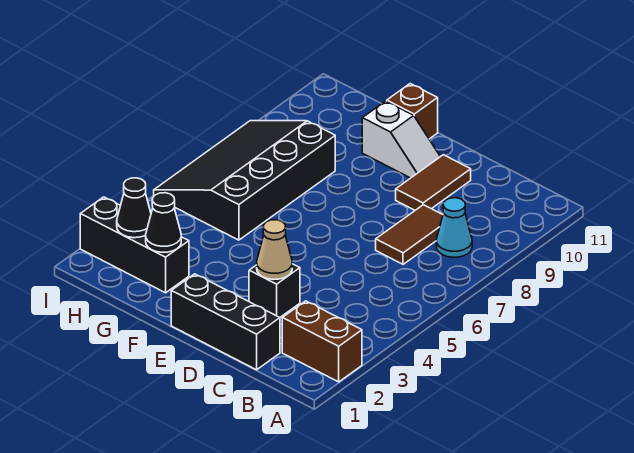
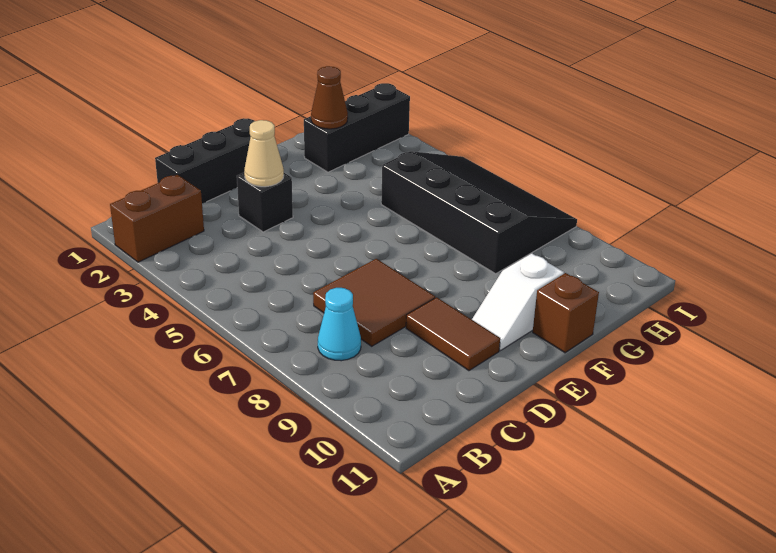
brown tile C7:C8 level 1 -> brown tile C7:D8 level 1
black cone G2 level 2 -> brown cone G2 level 2
black cone H2 level 2 -> none

